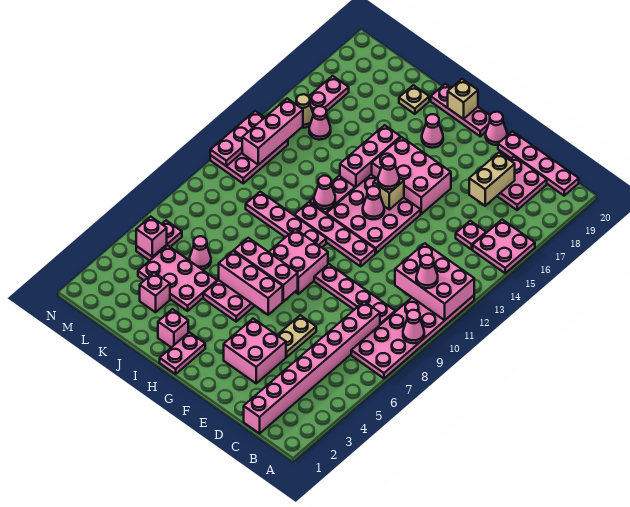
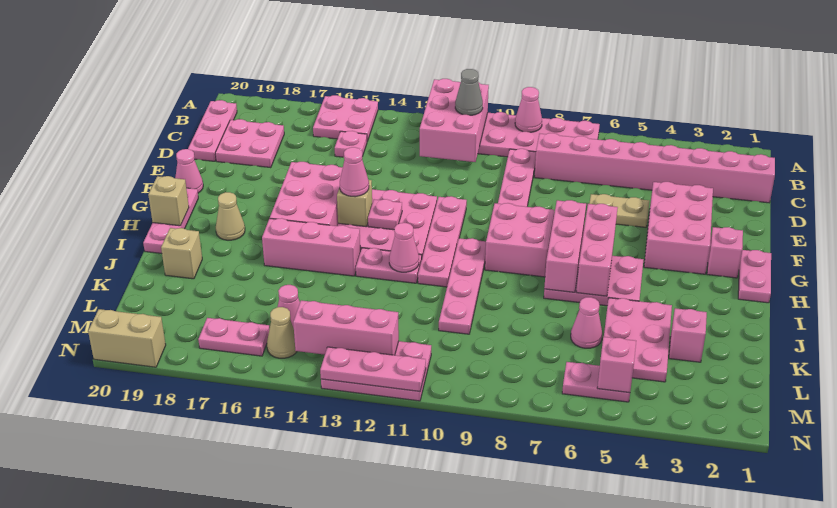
pink cone B11 level 3 -> grey cone B11 level 3
pink plate B20:E20 level 1 -> pink plate B20:D20 level 1
tan brick D17:D18 level 2 -> tan brick N19:N20 level 1
pink brick E3:F4 level 1 -> pink brick E3:G4 level 1
pink cone G13 level 2 -> pink plate G13 level 2
pink plate H1:H2 level 1 -> pink plate G1:H1 level 1
pink cone H18 level 1 -> tan cone H18 level 1
pink brick I2 level 1 -> pink brick G2 level 1
tan plate J19 level 1 -> tan brick J19 level 1

